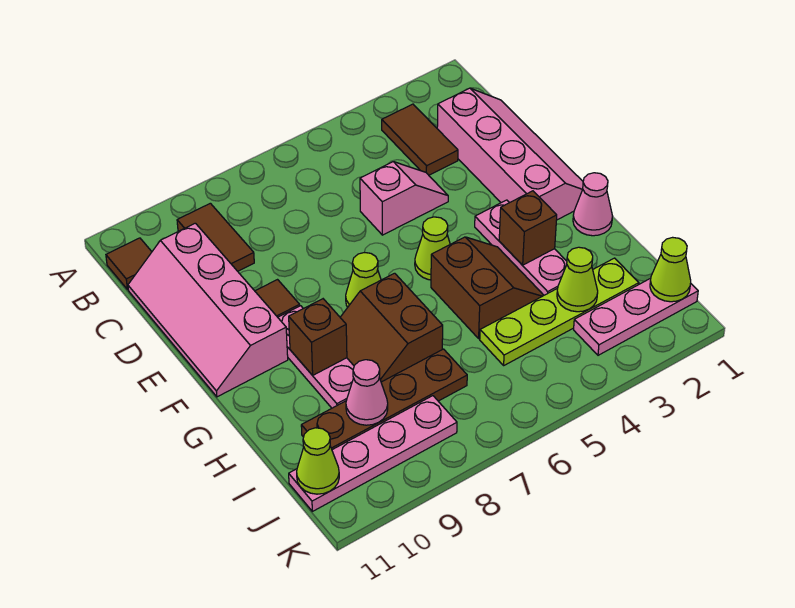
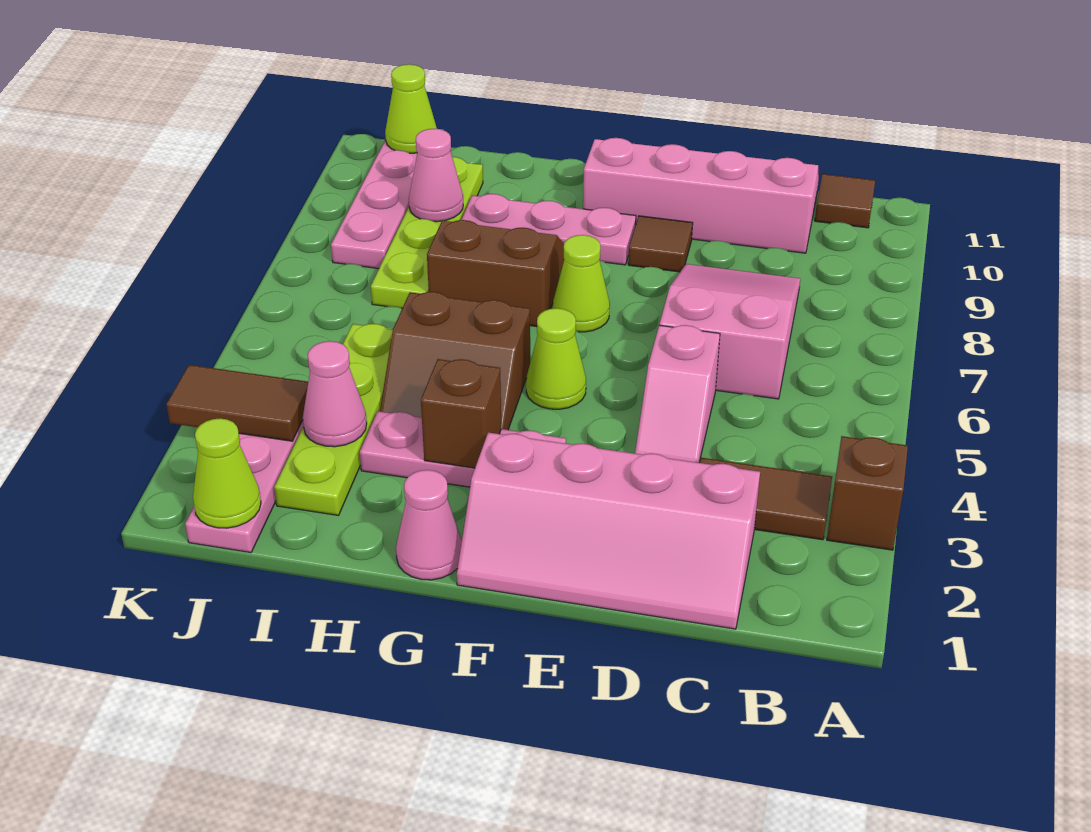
brown tile B9:C9 level 1 -> brown tile J3:K3 level 2
none -> pink slope C6:D8 level 1 top 6
brown brick G9 level 2 -> brown brick A3 level 1
lime cone I3 level 2 -> pink cone I3 level 2
brown plate I7:I10 level 1 -> lime plate I7:I10 level 1

